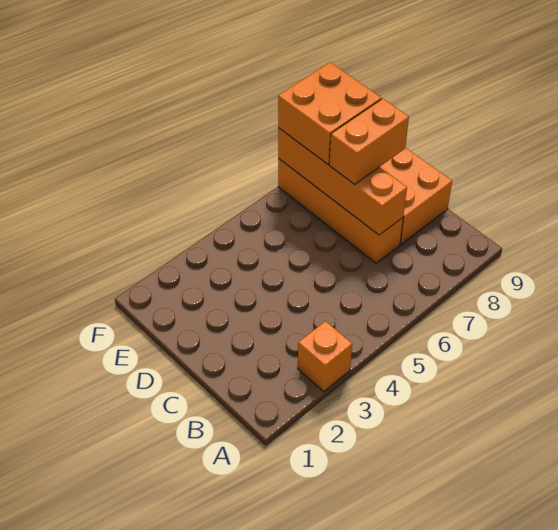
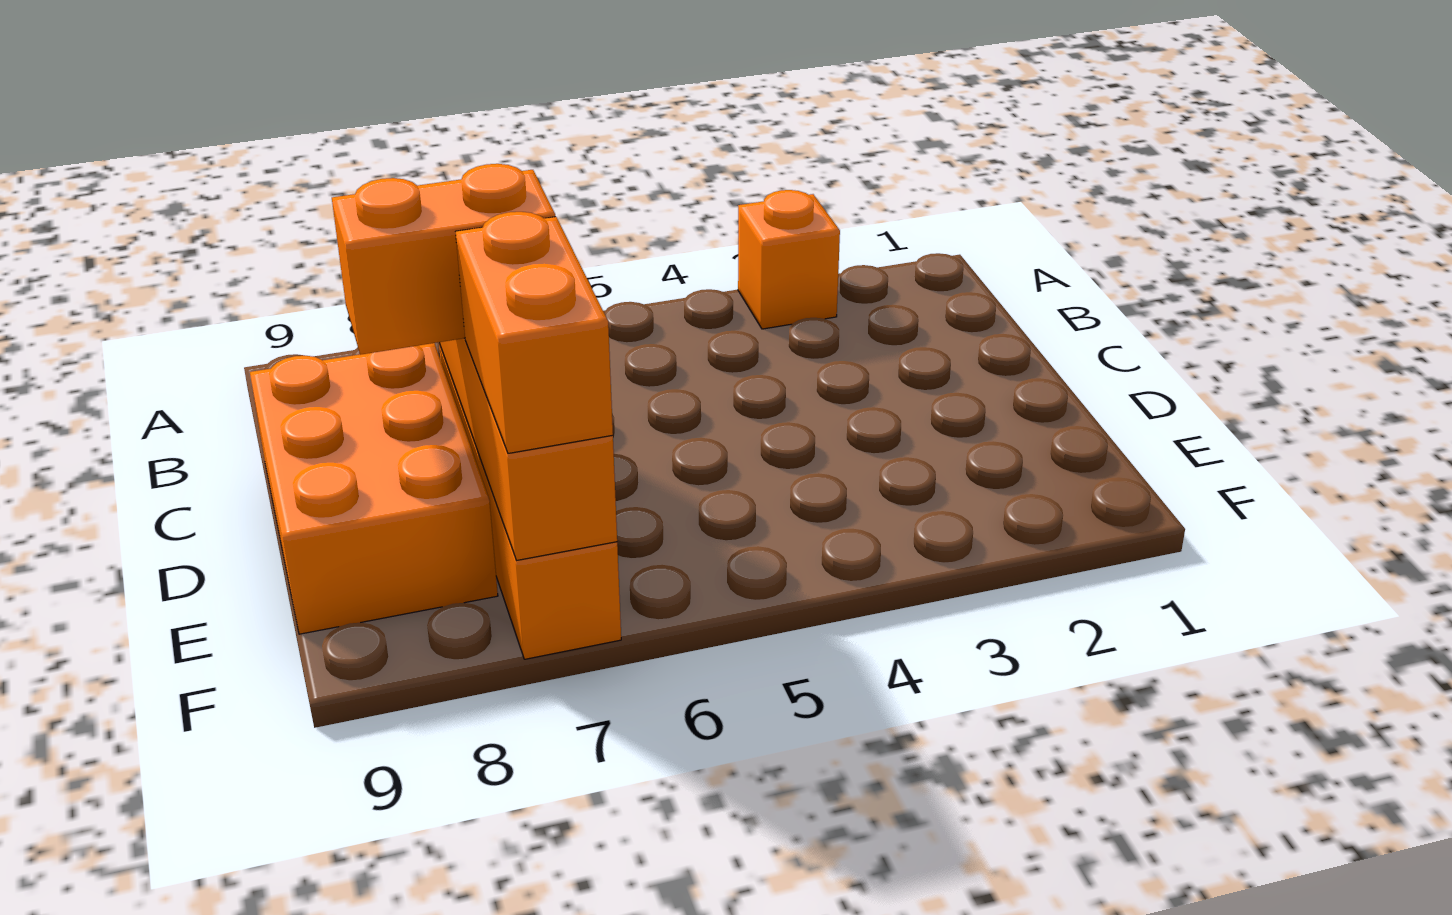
orange brick E7:F8 level 3 -> orange brick E7:F7 level 3

